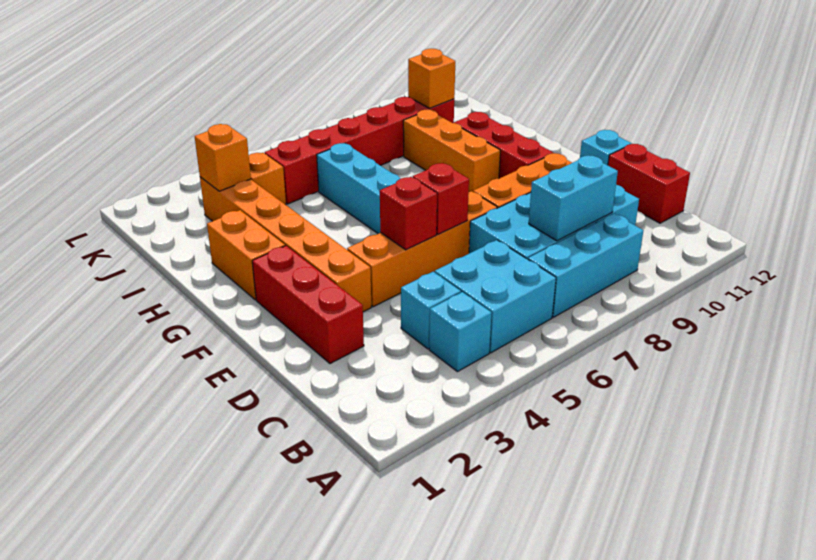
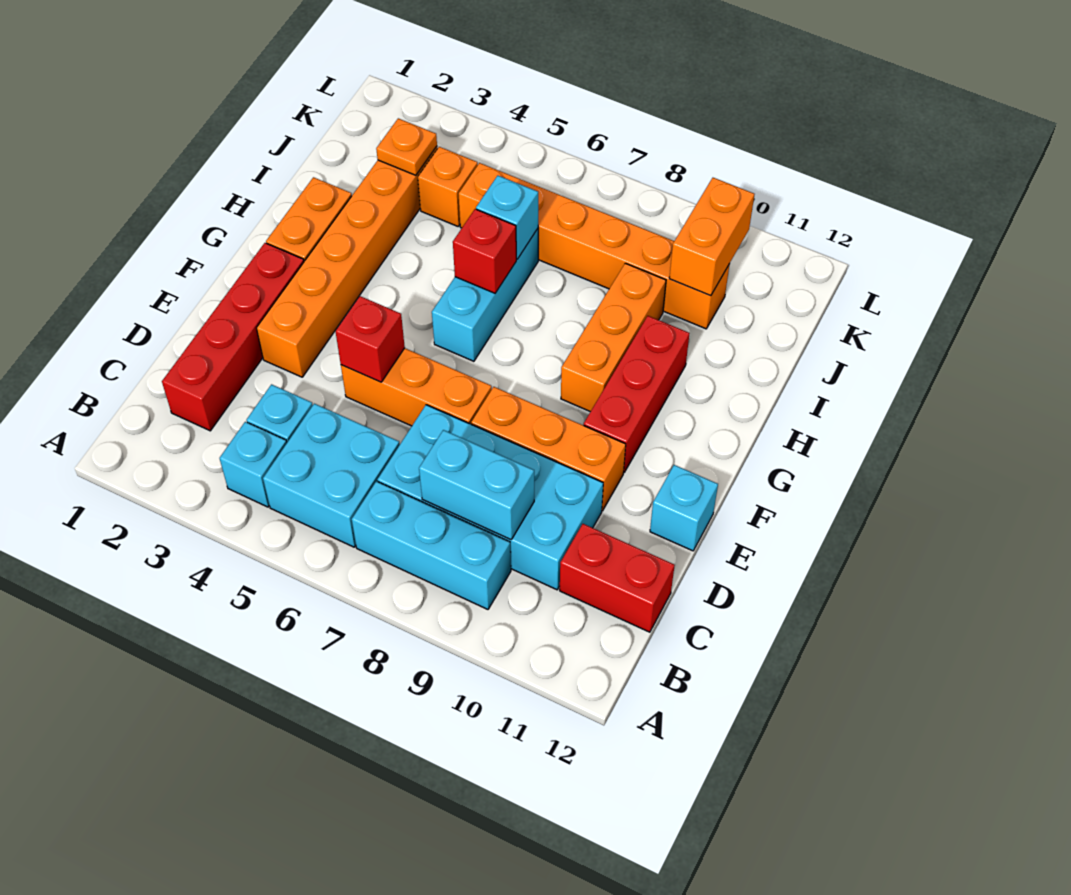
red brick C12:D12 level 1 -> red brick C11:C12 level 1
red brick D2:F2 level 1 -> red brick C2:F2 level 1
orange brick E4:E7 level 1 -> orange brick E5:E7 level 1
red brick E6 level 2 -> red brick H6 level 2
none -> cyan brick I6 level 2
orange brick J3 level 2 -> orange plate J3 level 2
red brick J5:J10 level 1 -> orange brick J5:J10 level 1
orange brick J10 level 2 -> orange brick J10:K10 level 2

